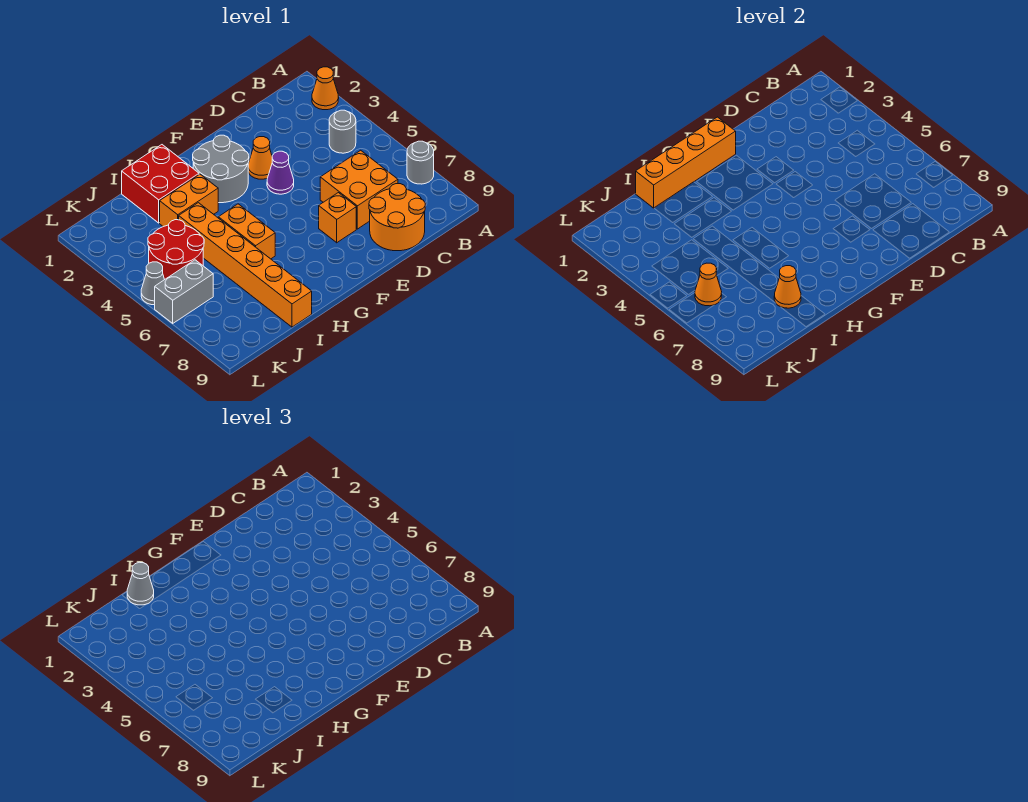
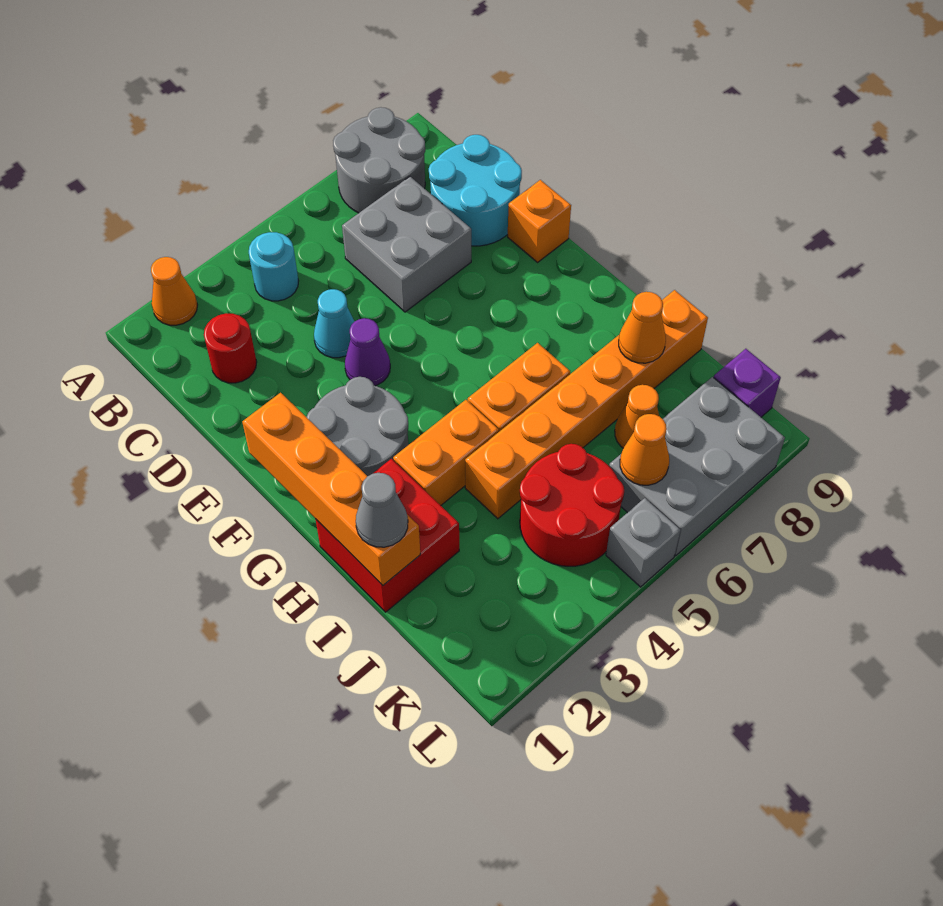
grey round brick A7 level 1 -> grey round brick A7:B8 level 1
grey round brick B4 level 1 -> cyan round brick B4 level 1
none -> red round brick C2 level 1
orange brick C6:D7 level 1 -> grey brick C6:D7 level 1
orange round brick C8:D9 level 1 -> cyan round brick C8:D9 level 1
none -> cyan cone D4 level 1
orange cone E3 level 1 -> orange cone J7 level 1
orange brick E7 level 1 -> orange brick E9 level 1
orange brick H3:I3 level 1 -> orange brick H3:H4 level 1
grey brick K6:L6 level 1 -> grey brick K6:L8 level 1
none -> purple brick K9 level 1
grey cone L5 level 1 -> grey brick L5 level 1

